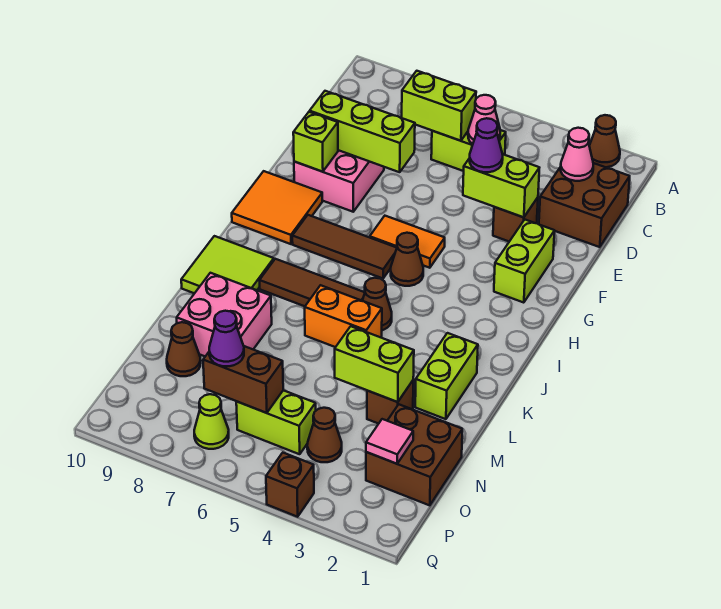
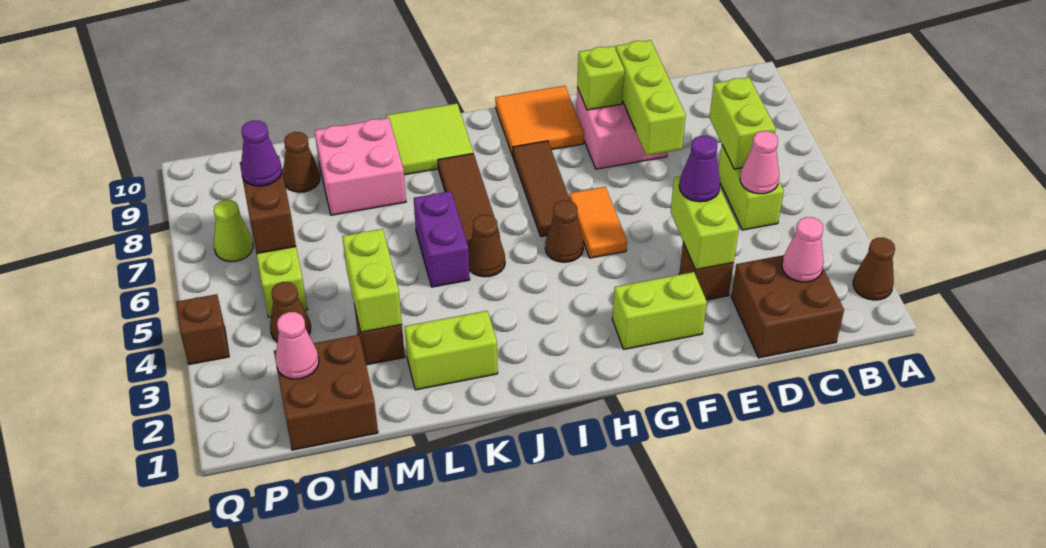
orange brick K5:K6 level 1 -> purple brick K5:K6 level 1
pink tile O2 level 2 -> pink cone O2 level 2

